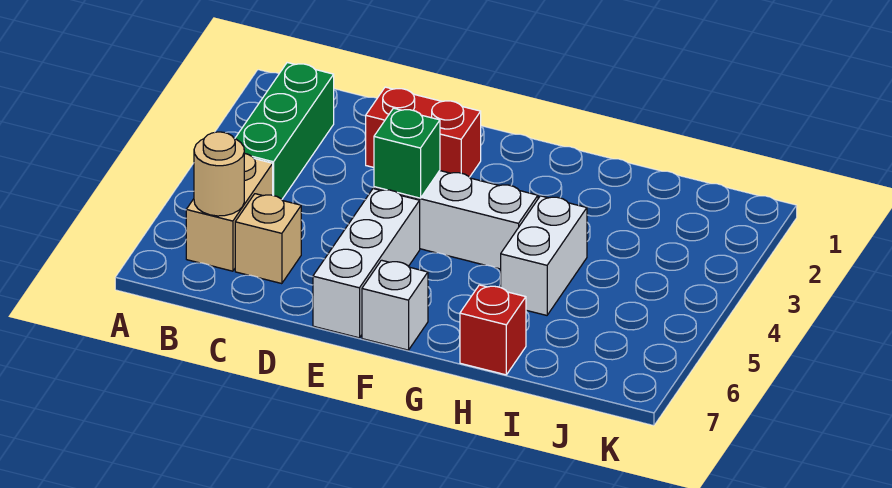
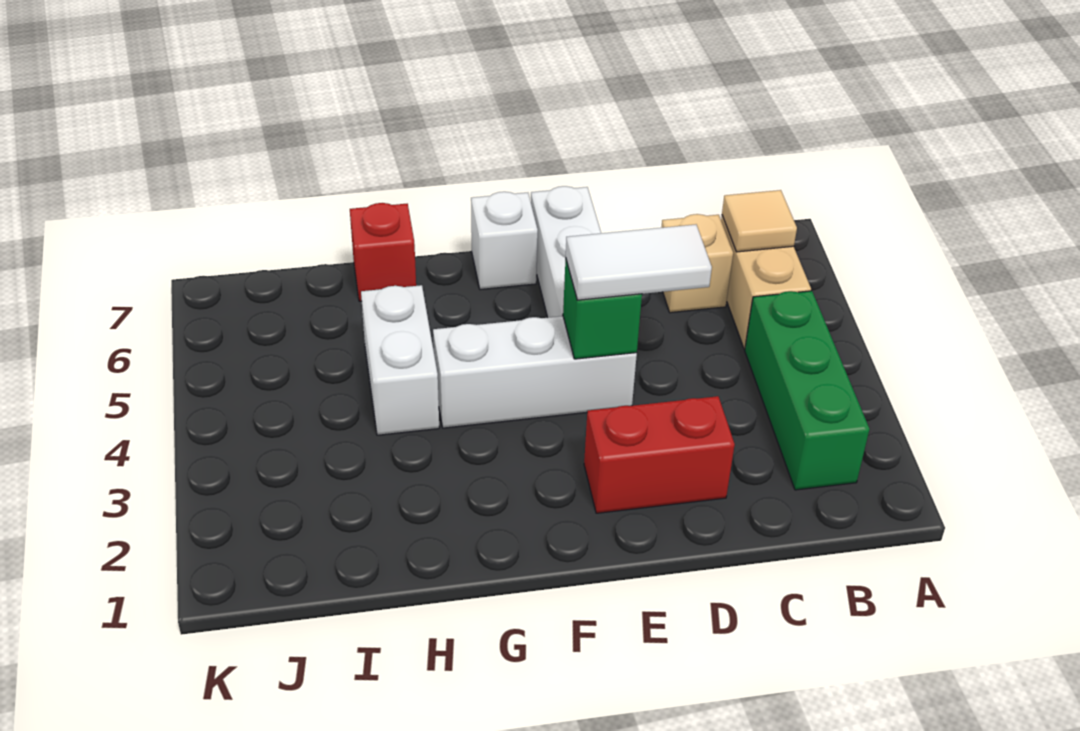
tan round brick B6 level 2 -> tan tile B6 level 2
none -> white tile D4:E4 level 3

